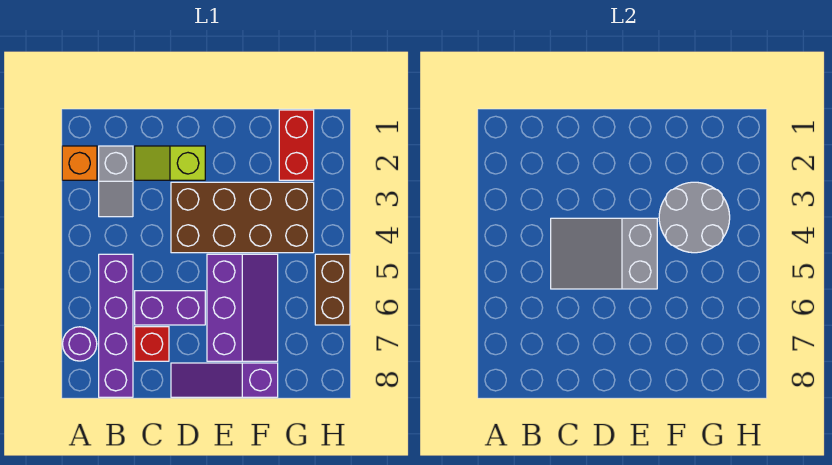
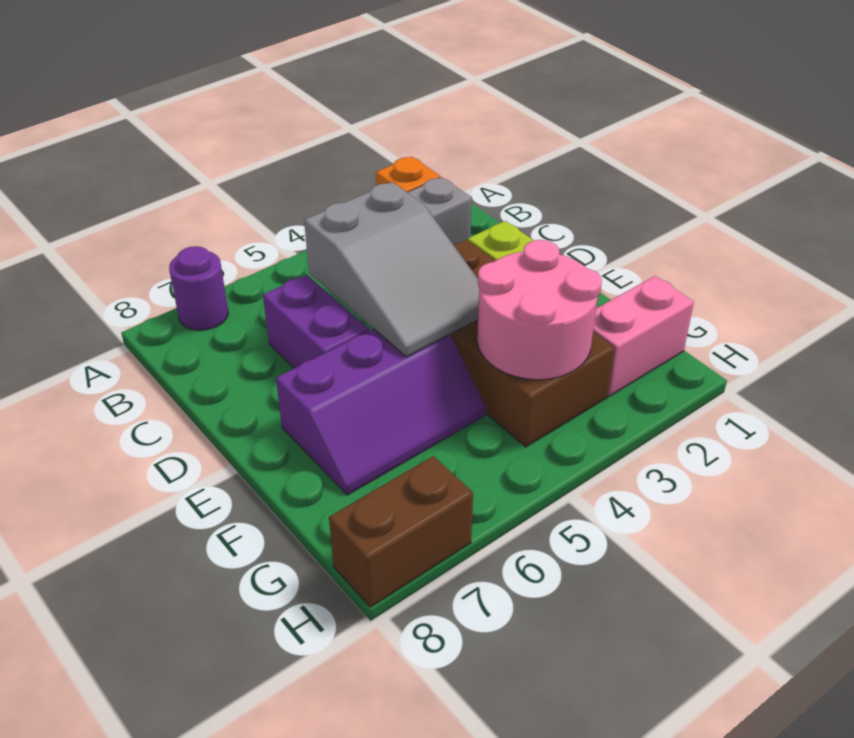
purple brick B5:B8 level 1 -> none
grey slope C4:E5 level 2 top E -> grey slope C4:E5 level 2 top C
red brick C7 level 1 -> none
purple slope D8:F8 level 1 top F -> none
grey round brick F3:G4 level 2 -> pink round brick F3:G4 level 2
red brick G1:G2 level 1 -> pink brick G1:G2 level 1
brown brick H5:H6 level 1 -> brown brick H7:H8 level 1

